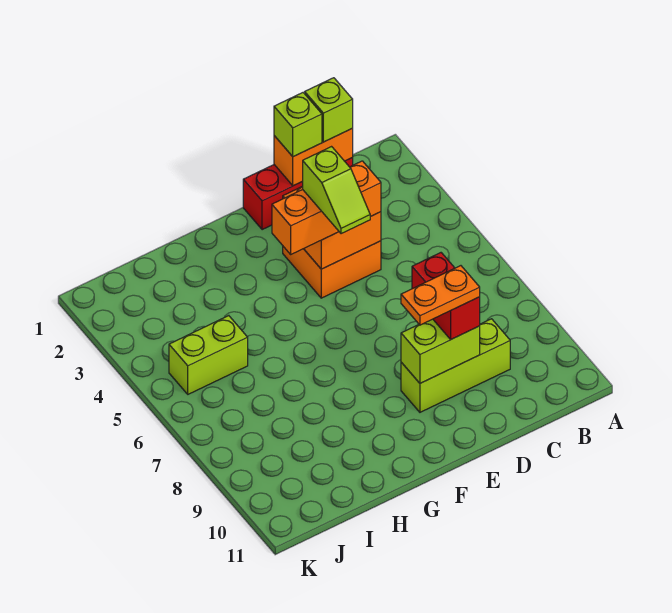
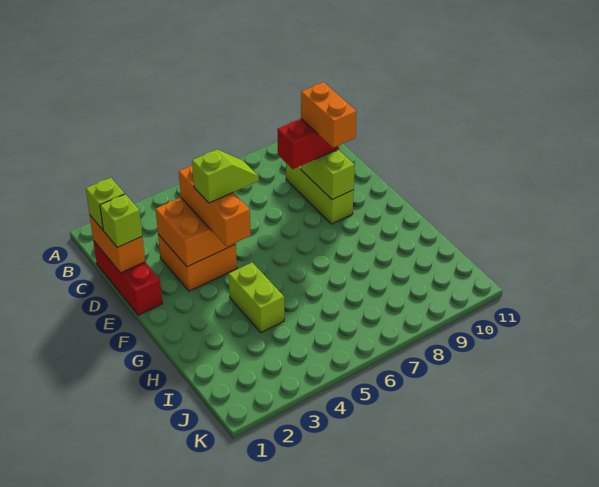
orange plate D9:E9 level 4 -> orange brick D9:E9 level 4
lime brick I5:J5 level 1 -> lime brick G4:H4 level 1

